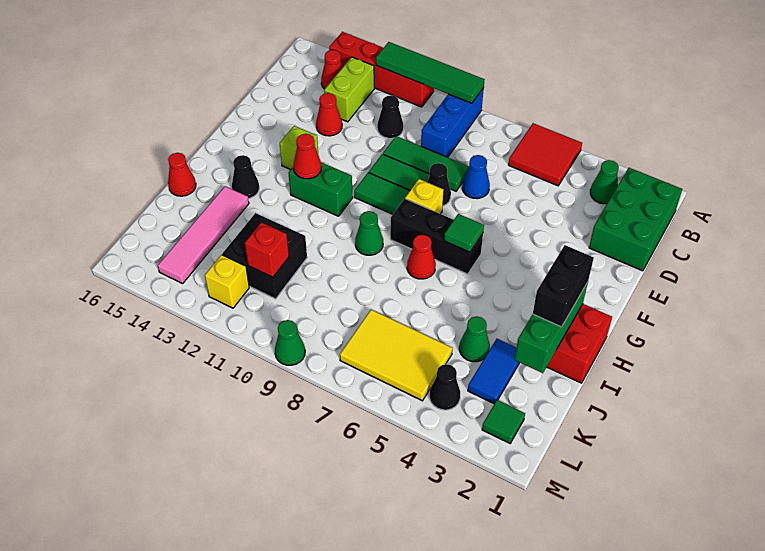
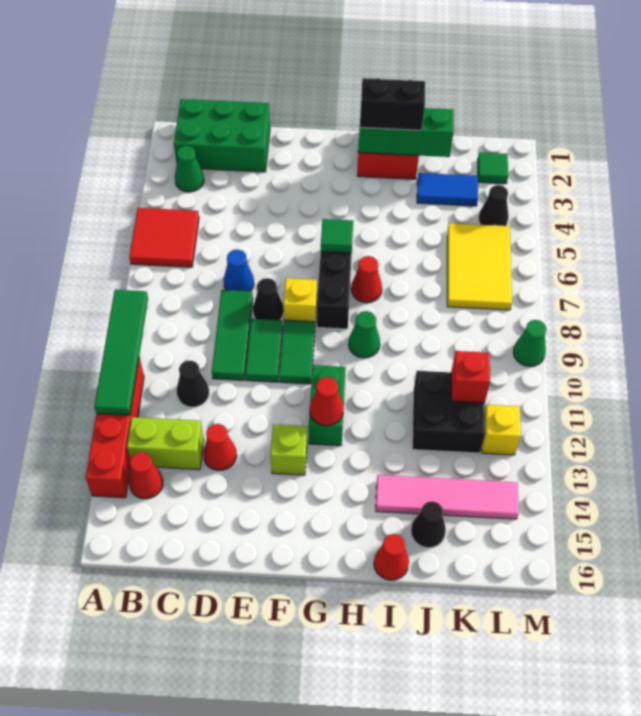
blue brick A9:C9 level 1 -> none
black cone H14 level 1 -> black cone J15 level 1
green cone J4 level 1 -> none

